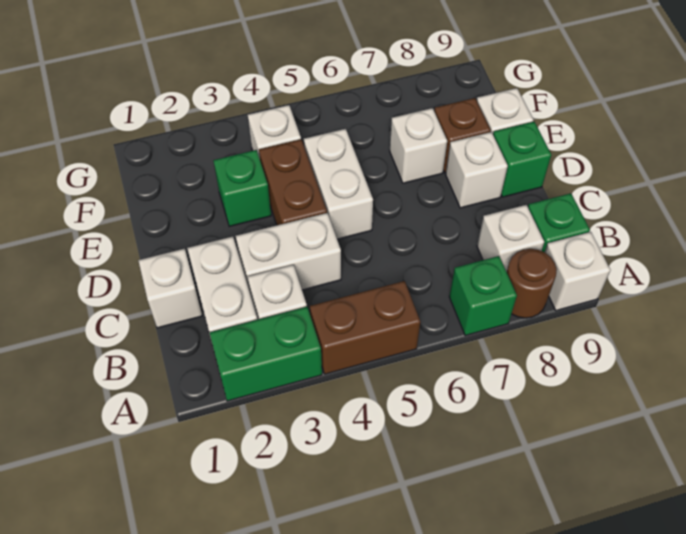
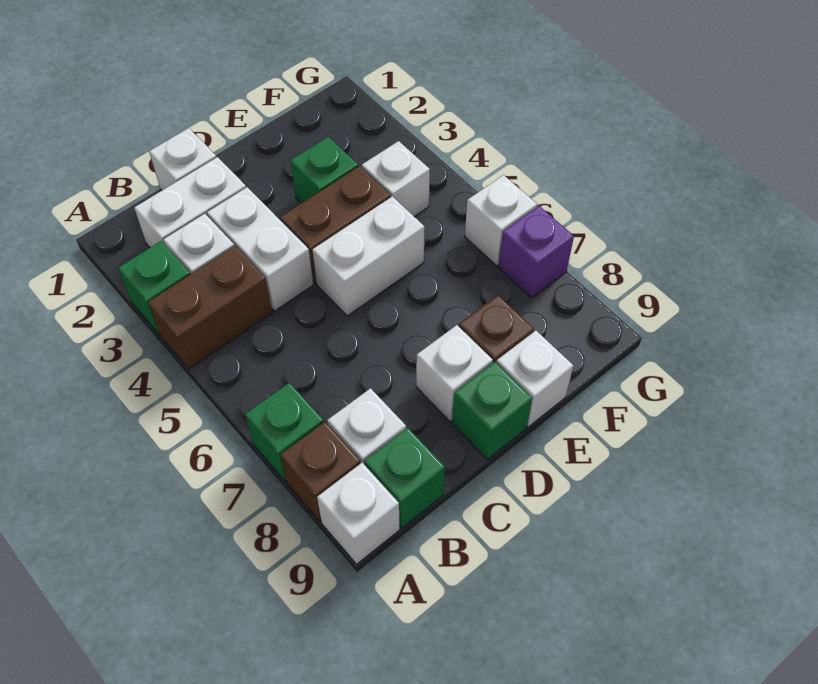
green brick A2:A3 level 1 -> green brick A3 level 1
brown brick A4:A5 level 1 -> brown brick A4:B4 level 1
brown round brick A8 level 1 -> brown brick A8 level 1
white brick E7 level 1 -> white brick G6 level 1
none -> purple brick G7 level 1

